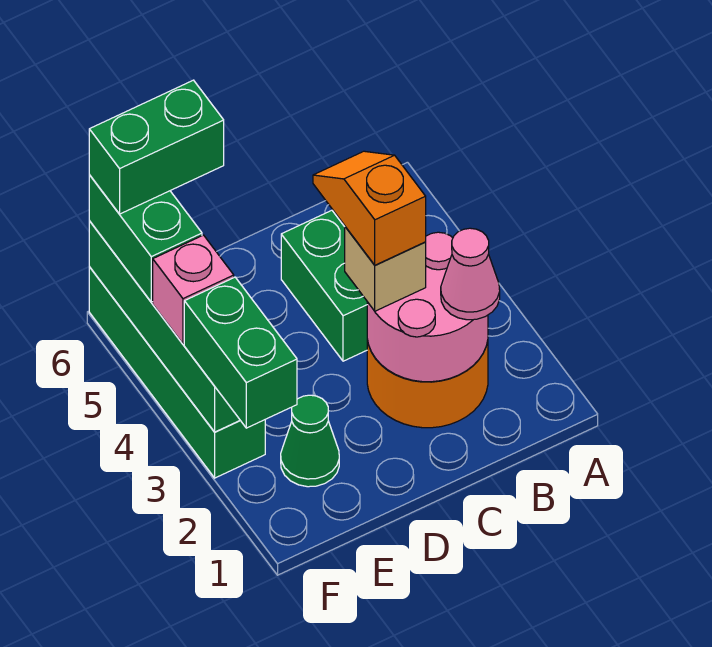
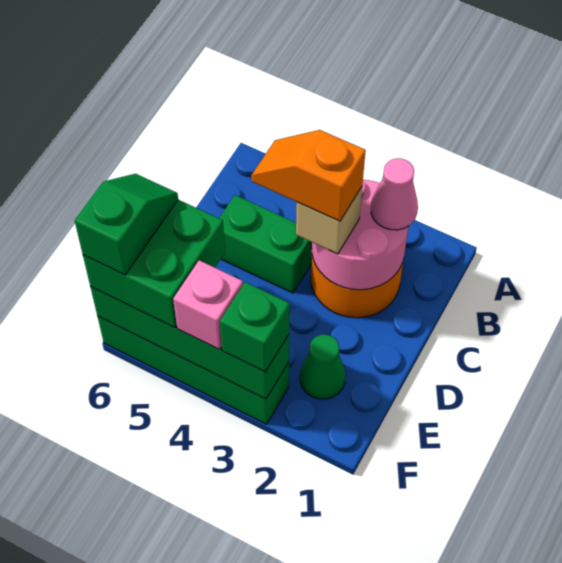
green brick E6:F6 level 4 -> green slope E6:F6 level 4 top F
green brick F2:F3 level 3 -> green brick F3 level 3
green brick F5:F6 level 3 -> green brick E5:F6 level 3

